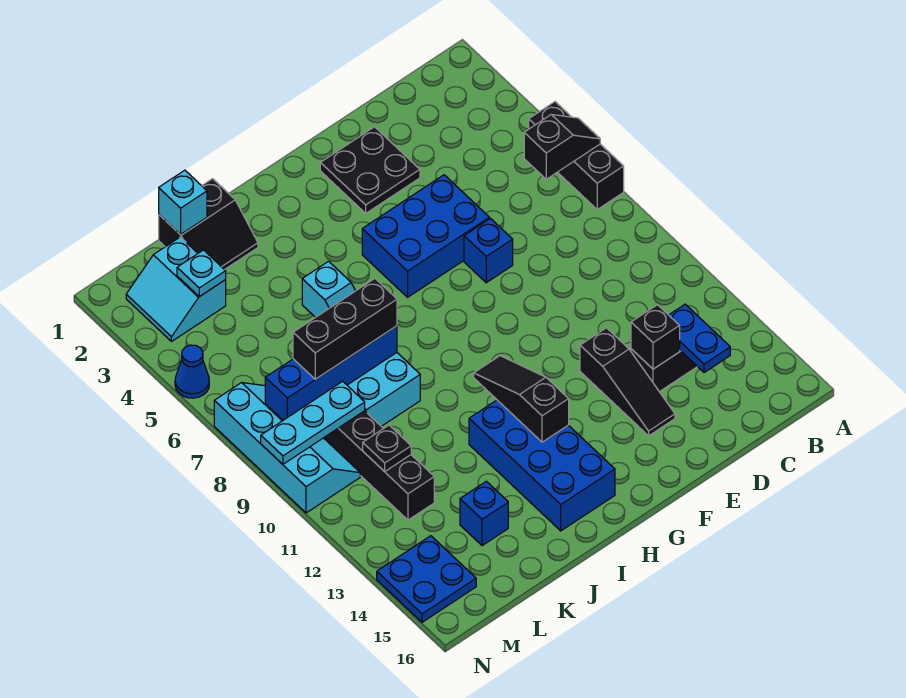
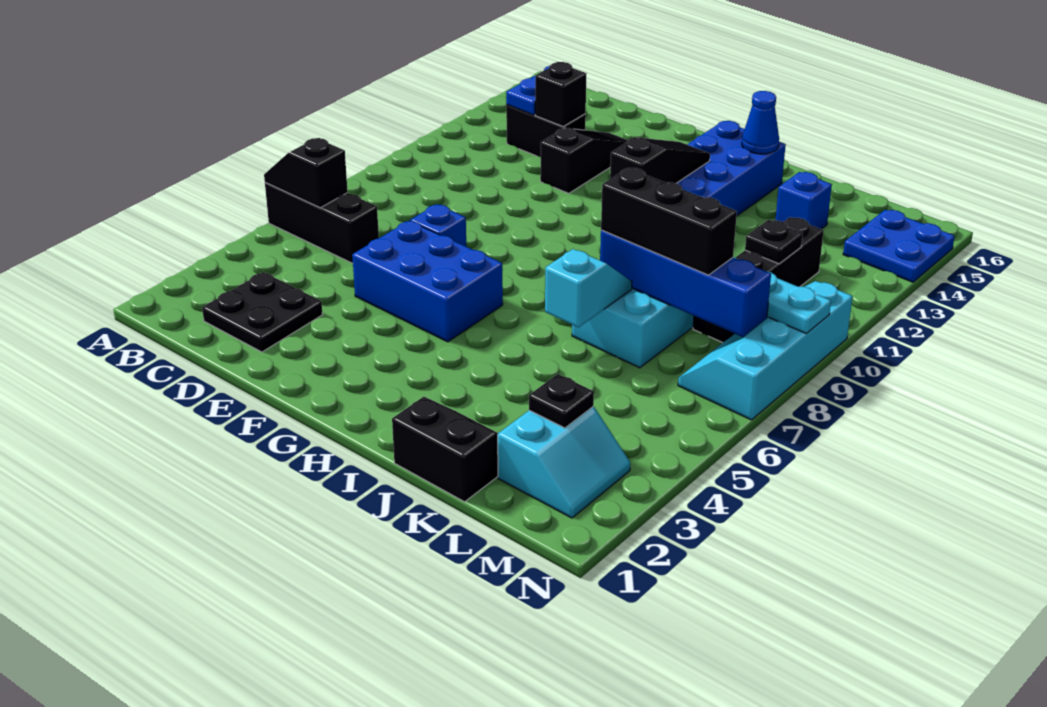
black brick A5:A7 level 1 -> black brick A6:C6 level 1
black plate E2:F3 level 1 -> black plate C2:D3 level 1
black slope H11:H13 level 2 top 13 -> black slope H11:H13 level 2 top 11
cyan brick K1 level 2 -> none
cyan plate L3 level 2 -> black plate L3 level 2
blue cone N5 level 1 -> blue cone I15 level 2

